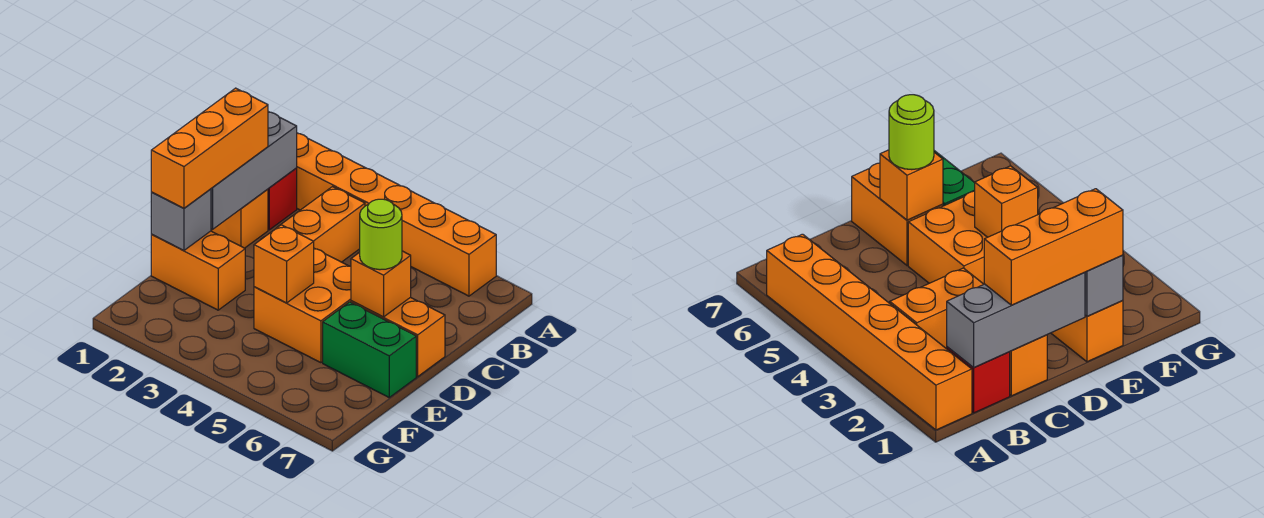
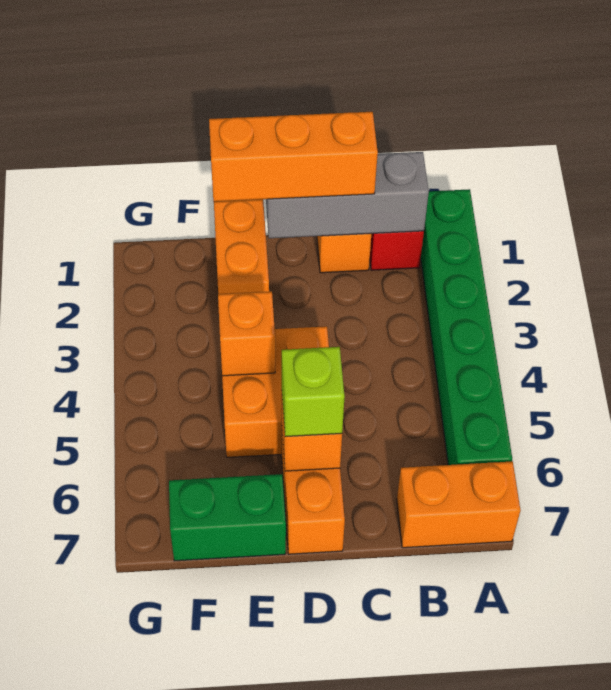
orange brick A1:A6 level 1 -> green brick A1:A6 level 1
orange brick B3:C3 level 1 -> orange brick A7:B7 level 1
lime round brick D6 level 3 -> lime brick D6 level 3
grey brick E1 level 2 -> none
green brick E6:E7 level 1 -> green brick E7:F7 level 1

